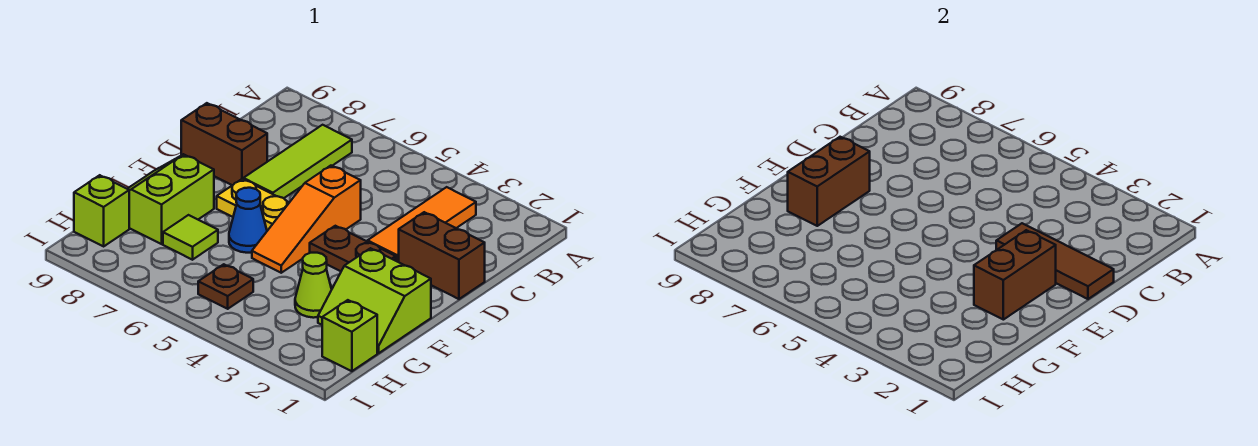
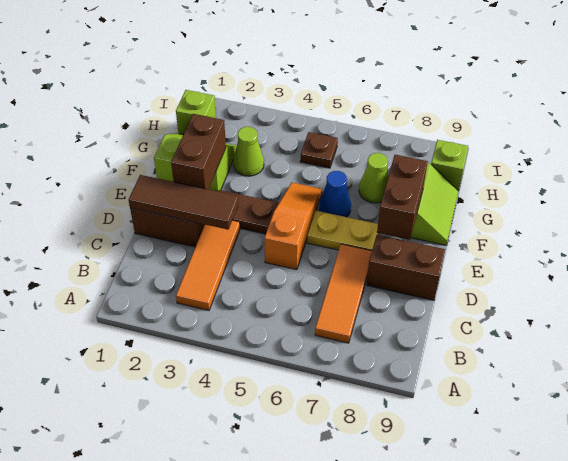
lime tile B7:D7 level 1 -> orange tile B7:D7 level 1
lime tile G7 level 1 -> lime cone G7 level 1

